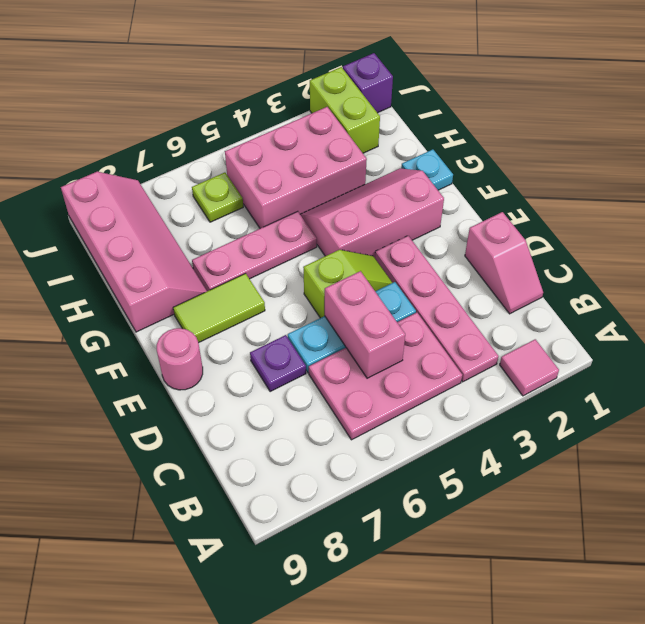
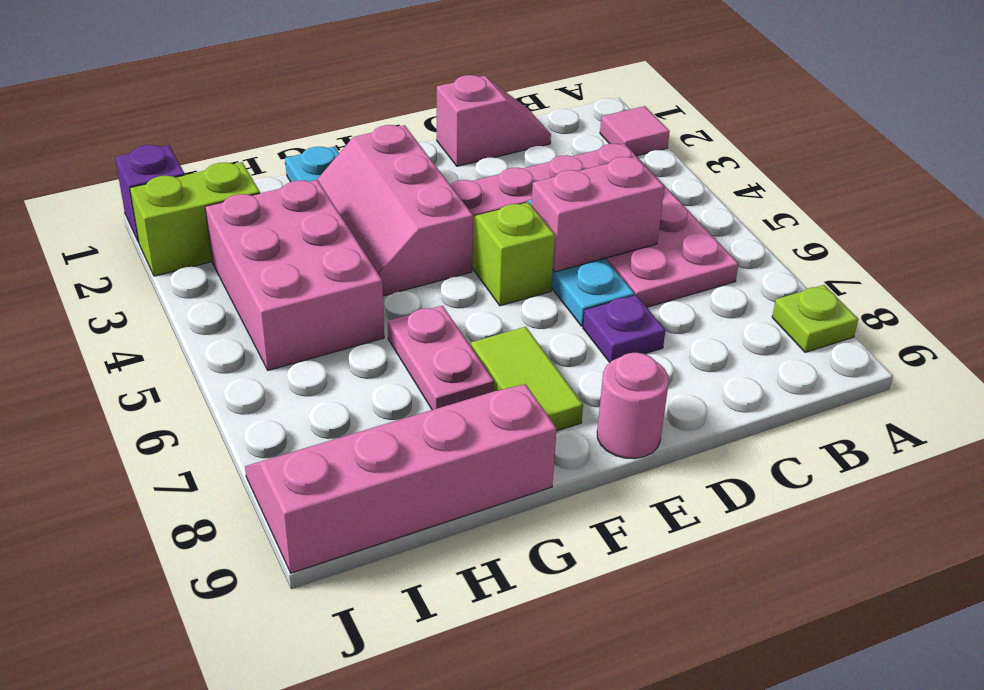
pink plate G5:G7 level 1 -> pink plate G6:G7 level 1
lime plate I6 level 1 -> lime plate A8 level 1

